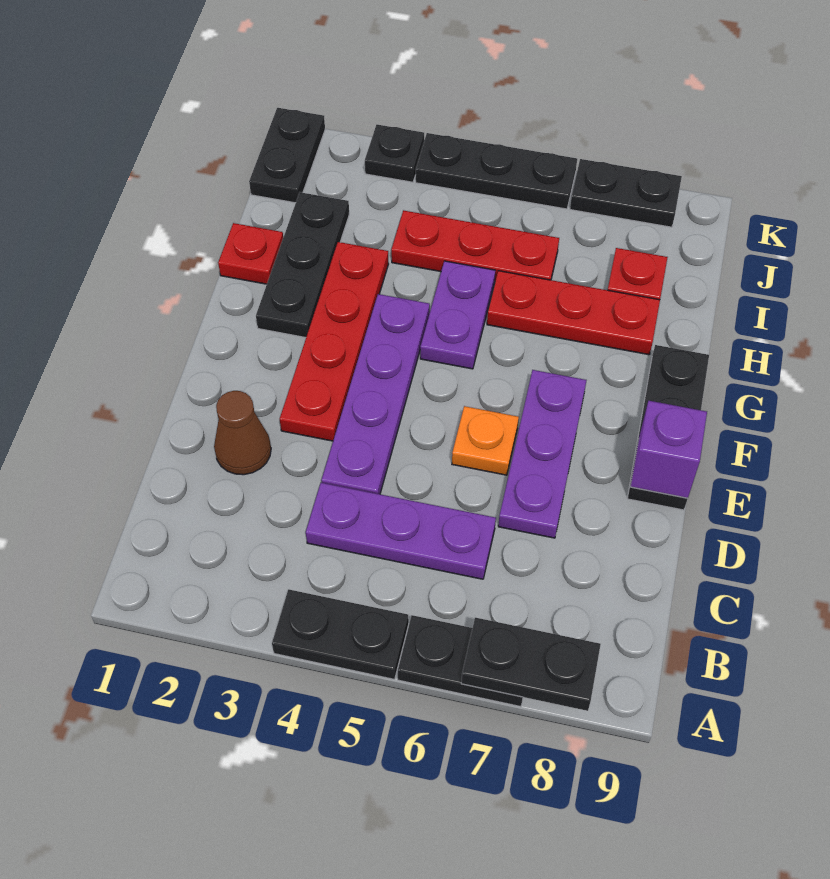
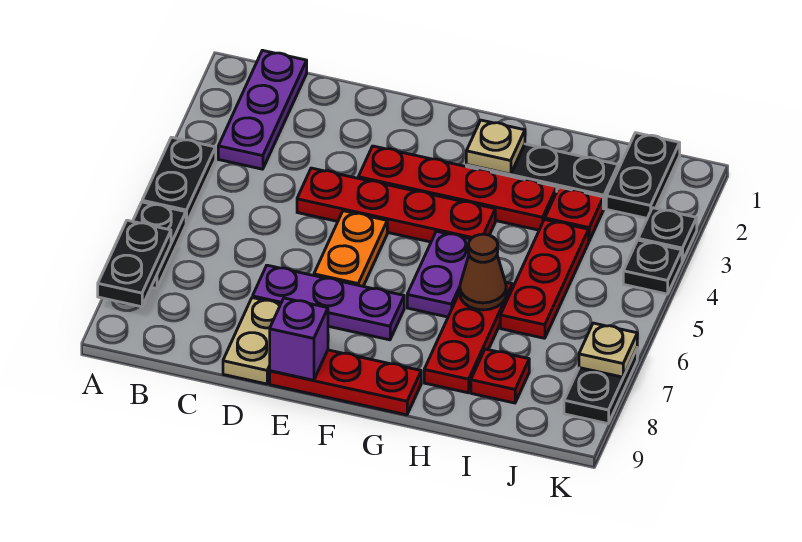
purple plate C4:C6 level 1 -> purple plate B1:B3 level 1
brown cone D2 level 1 -> brown cone H6 level 2
purple plate D4:G4 level 1 -> red plate D4:G4 level 1
none -> tan plate D8:D9 level 1
orange plate E6 level 1 -> orange plate E5:E6 level 1
black plate E9:G9 level 1 -> red plate E9:G9 level 1
none -> tan plate G2 level 2
purple plate G5:H5 level 1 -> purple plate G5:G6 level 1
red plate H1 level 1 -> red plate I3 level 1
black plate J1:K1 level 1 -> black plate J1:J2 level 1
black plate K4:K6 level 1 -> black plate K4 level 1
none -> tan plate K7 level 2

